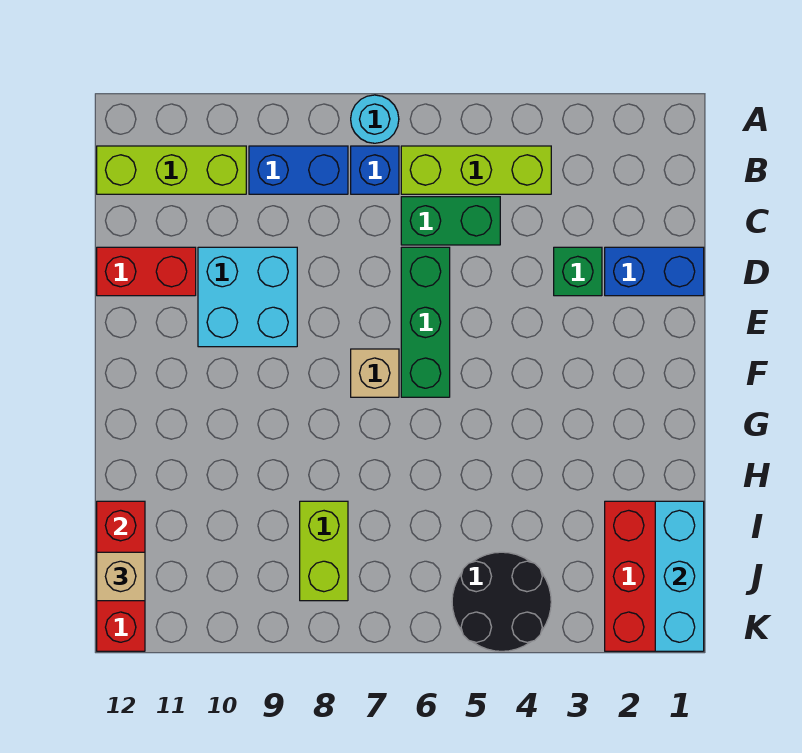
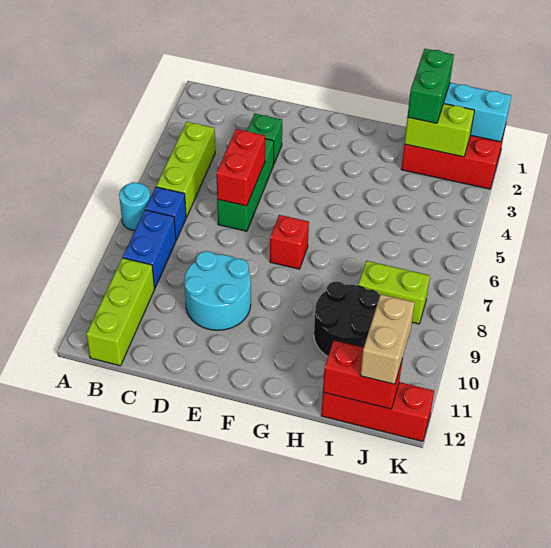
green brick C5:C6 level 1 -> green brick I1:I2 level 3
blue brick D1:D2 level 1 -> none
green brick D6:F6 level 1 -> green brick D4:D6 level 1
cyan brick D9:E10 level 1 -> cyan round brick D9:E10 level 1
red brick D11:D12 level 1 -> red brick D5:D6 level 2
tan brick F7 level 1 -> red brick F7 level 1
none -> lime brick I2:J2 level 2
black round brick J4:K5 level 1 -> black round brick H9:I10 level 1
tan brick J12 level 3 -> tan brick J11:J12 level 3

